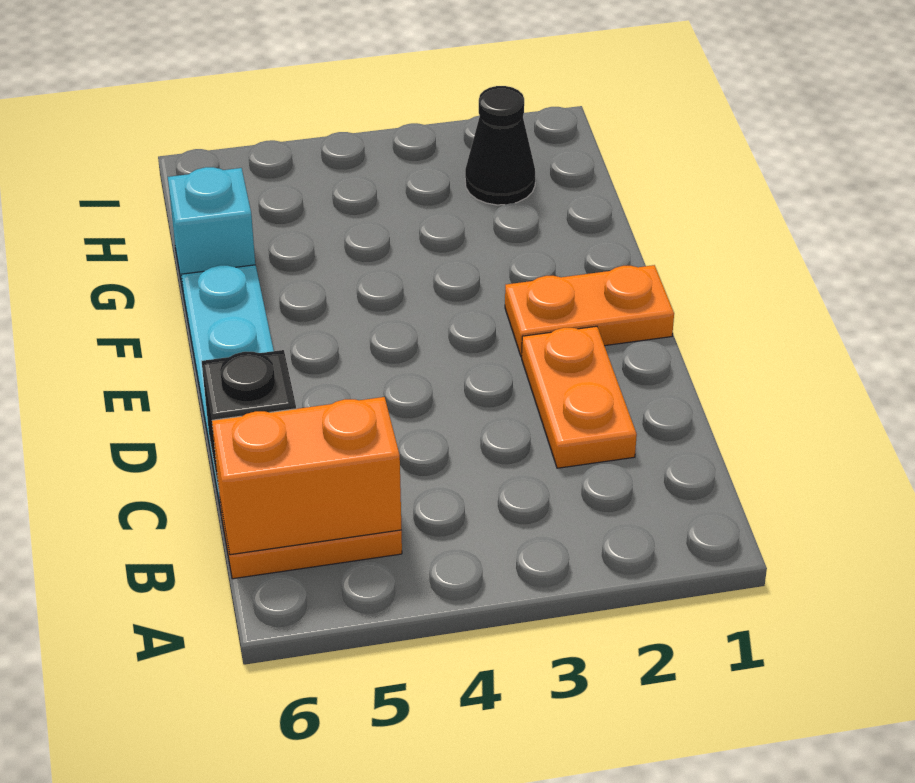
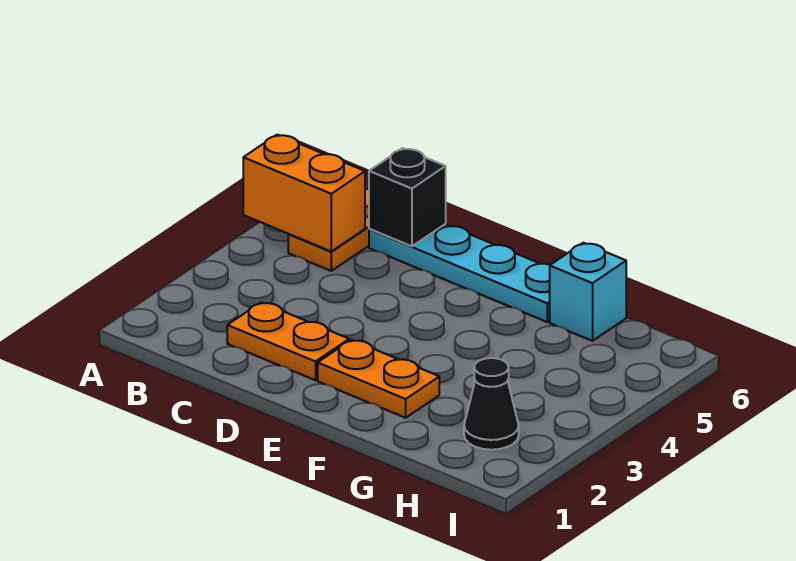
orange brick B5:B6 level 2 -> orange brick A5:B5 level 2
orange plate E1:E2 level 1 -> orange plate E2:F2 level 1

